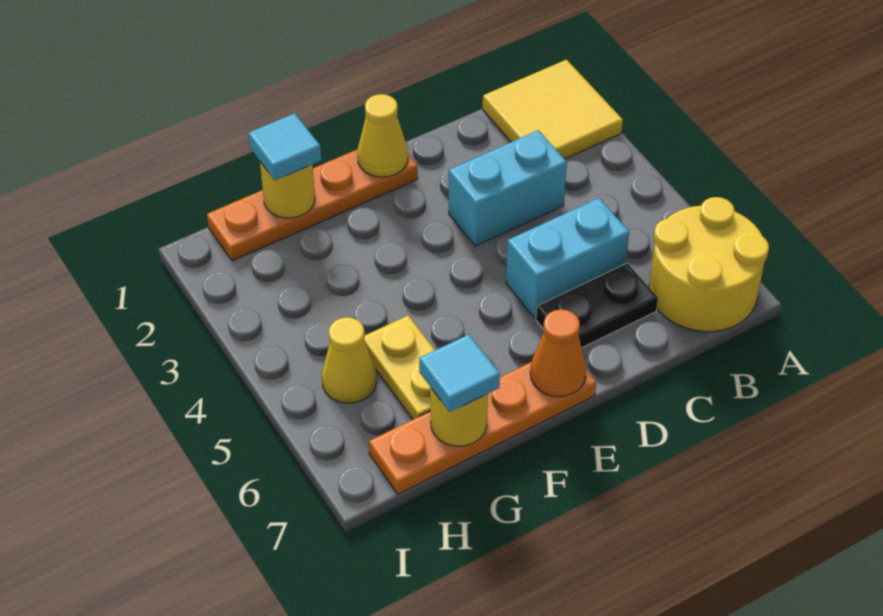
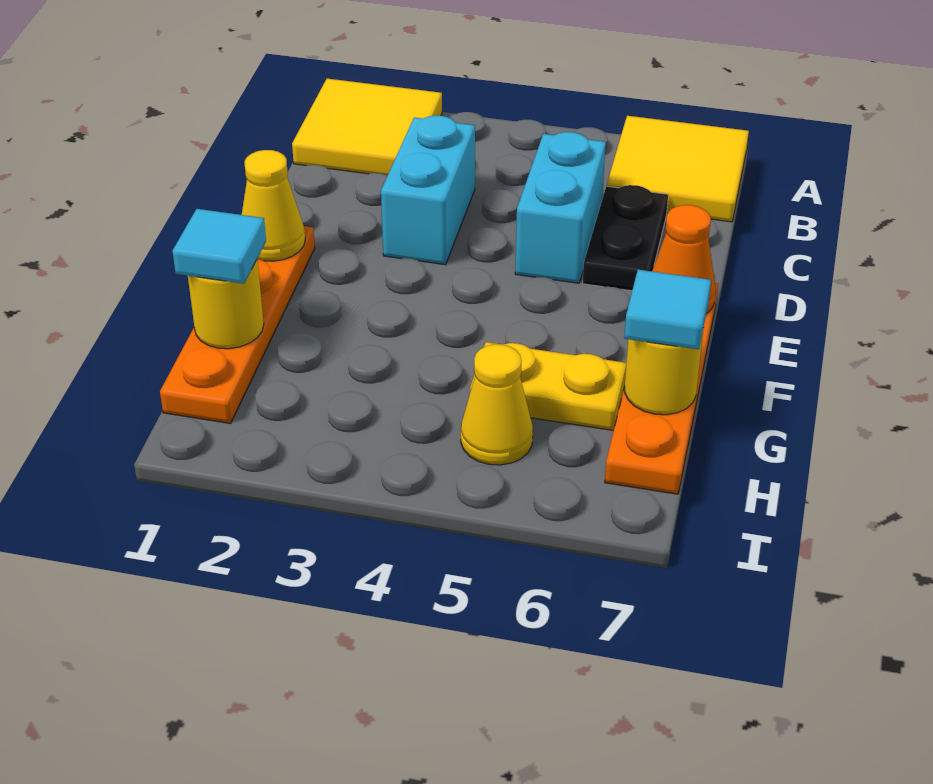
yellow round brick A6:B7 level 1 -> yellow tile A6:B7 level 1

